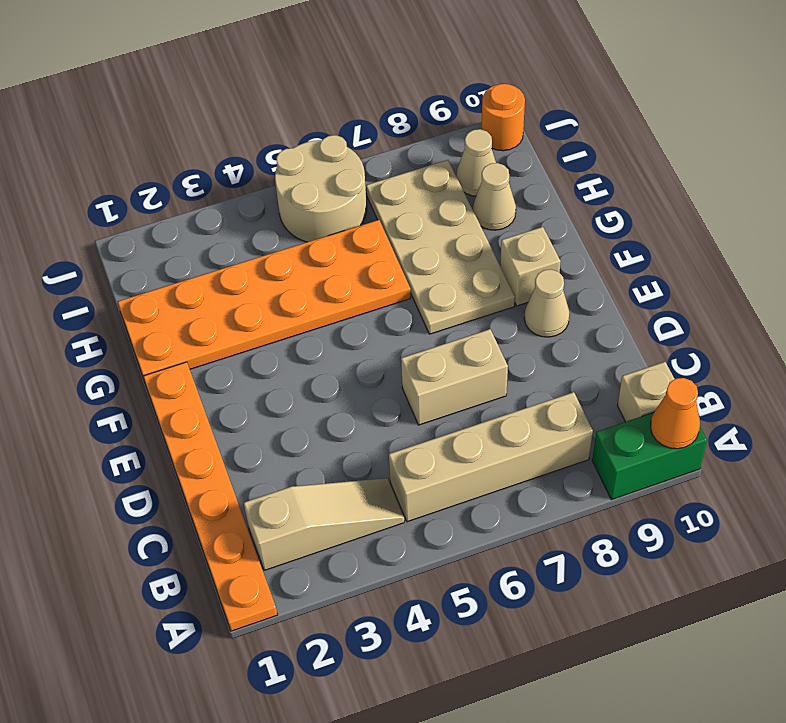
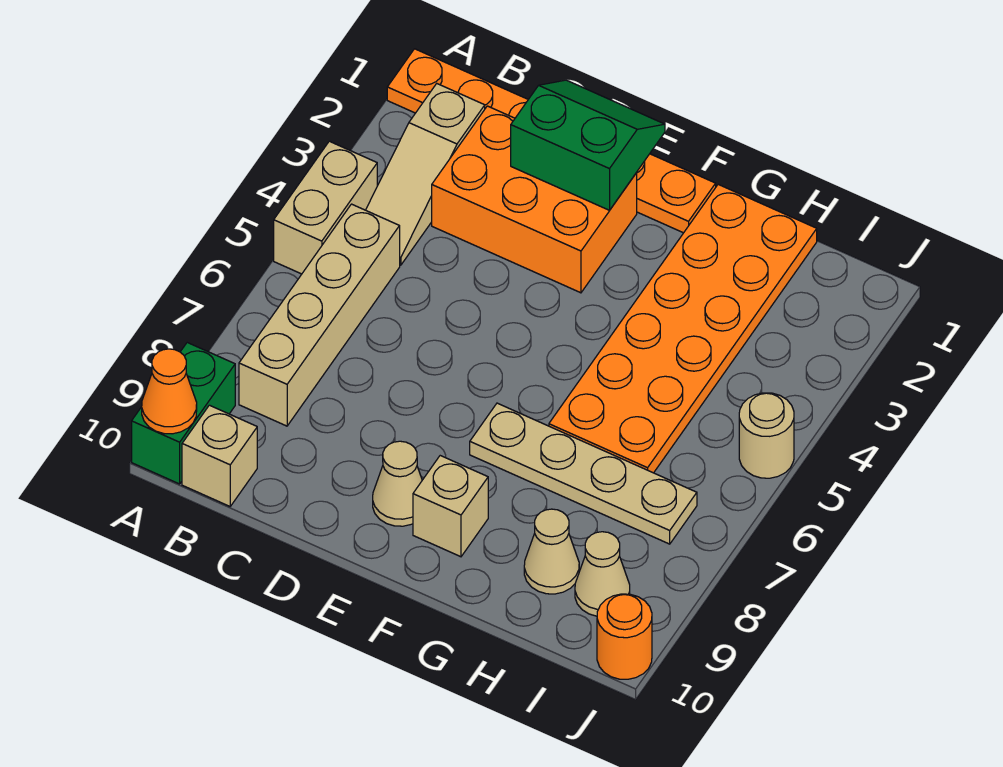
none -> orange brick C2:E3 level 1
none -> green slope D1:E2 level 2 top 2
tan brick D6:D7 level 1 -> tan brick A4:A5 level 1
tan plate F7:I8 level 1 -> tan plate F7:I7 level 1
tan round brick I5:J6 level 1 -> tan round brick J5 level 1

